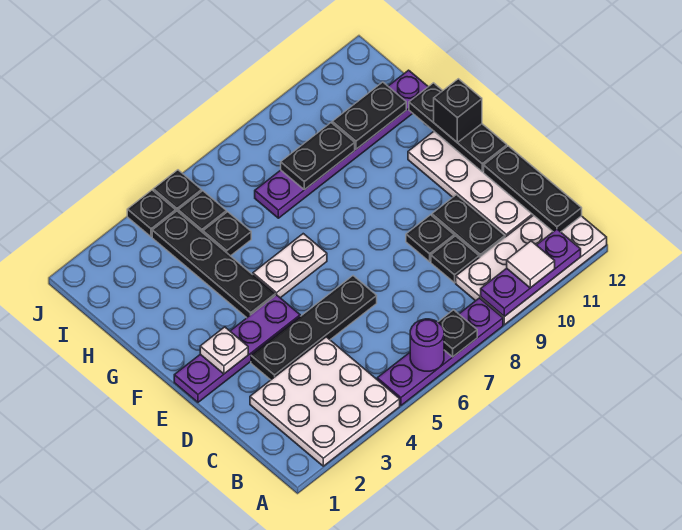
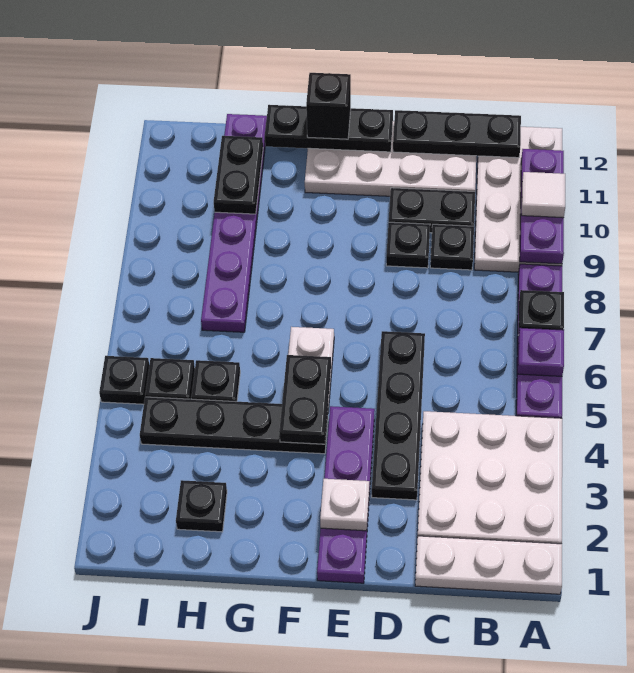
none -> white plate A1:C1 level 1
purple round brick A6 level 2 -> purple plate A6 level 2
black plate H8:H9 level 2 -> black plate F4:F5 level 2
black plate J4 level 1 -> black plate H2 level 1

